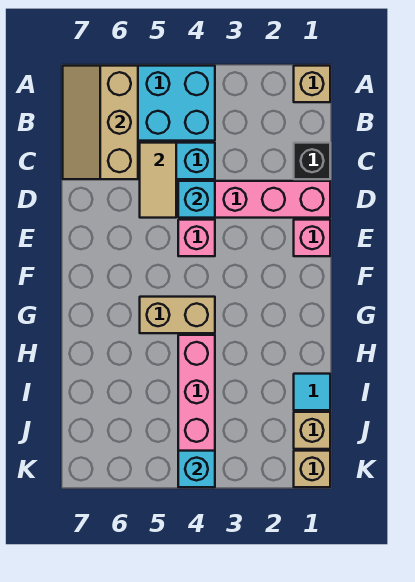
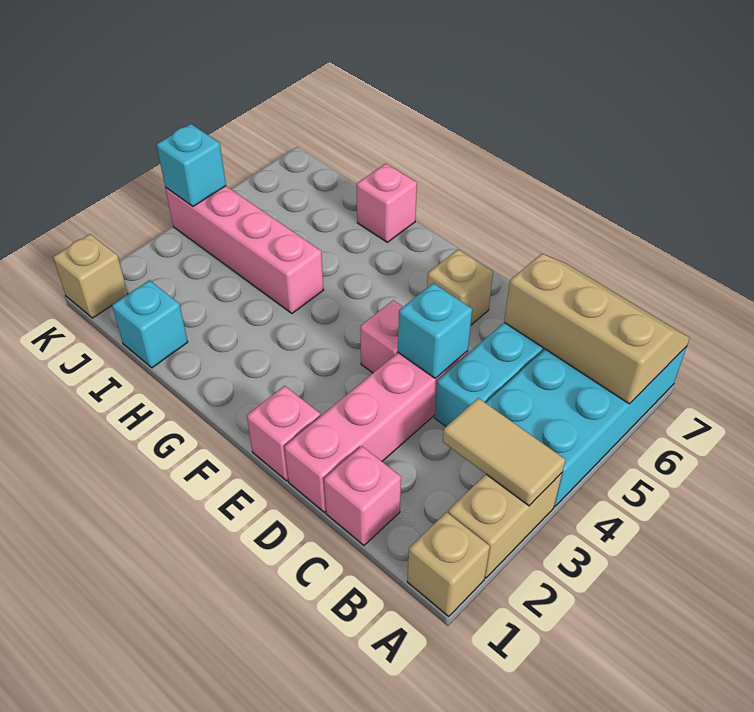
black brick C1 level 1 -> pink brick C1 level 1
tan tile C5:D5 level 2 -> tan tile A3:B3 level 2
tan brick G4:G5 level 1 -> tan brick A2:A3 level 1
none -> pink brick H7 level 1
cyan tile I1 level 1 -> cyan brick I1 level 1
tan brick J1 level 1 -> tan brick E6 level 1

